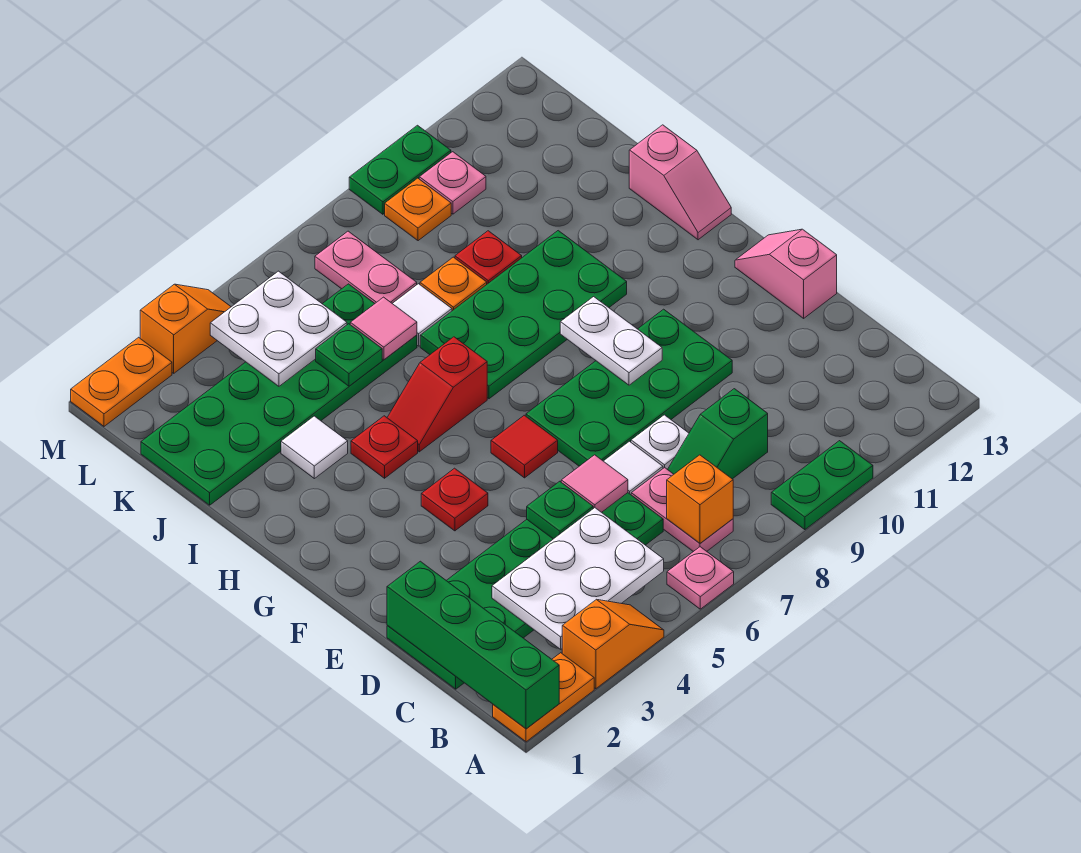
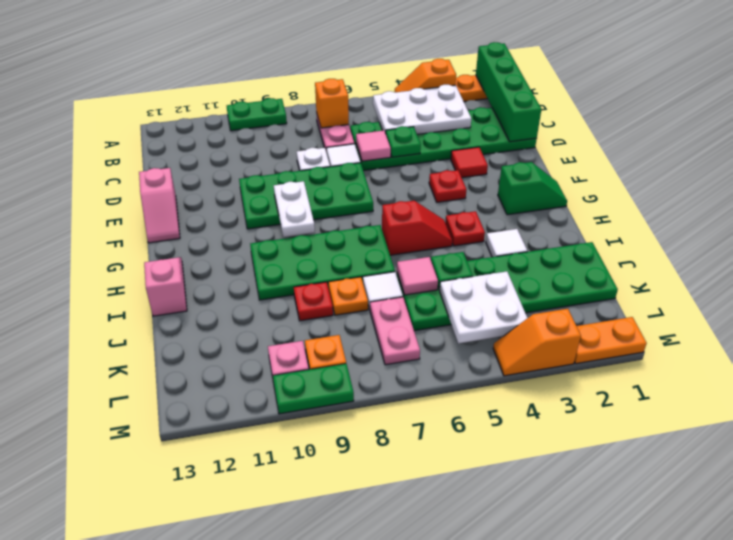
pink plate A6 level 1 -> none
green slope C8:C9 level 1 top 9 -> green slope G1:G2 level 1 top 2
red tile F6 level 1 -> red tile E3 level 1

